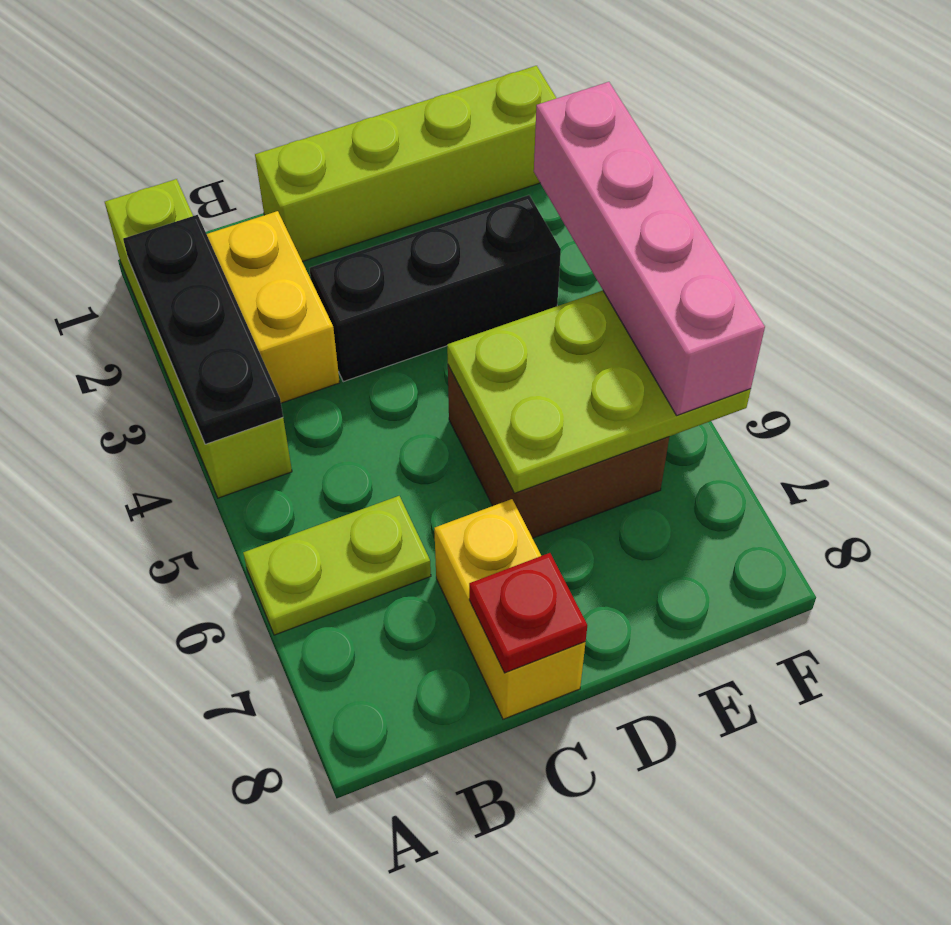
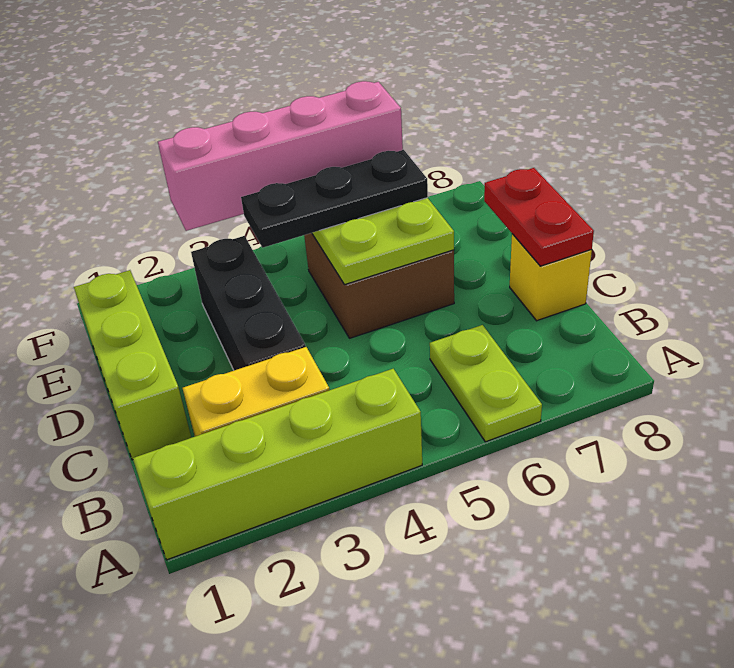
black plate A2:A4 level 2 -> black plate E4:E6 level 3
lime brick C1:F1 level 1 -> lime brick C1:E1 level 1
yellow brick C7:C8 level 1 -> yellow brick C8 level 1
red plate C8 level 2 -> red plate C8:D8 level 2

